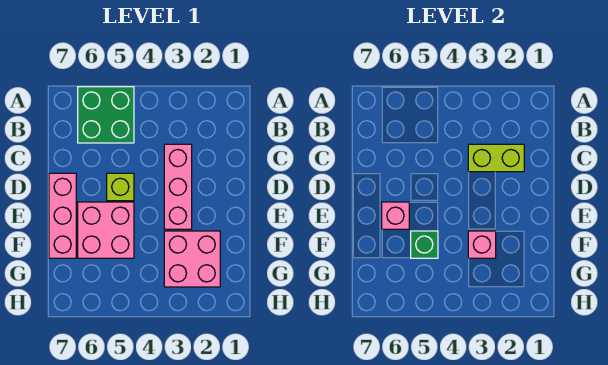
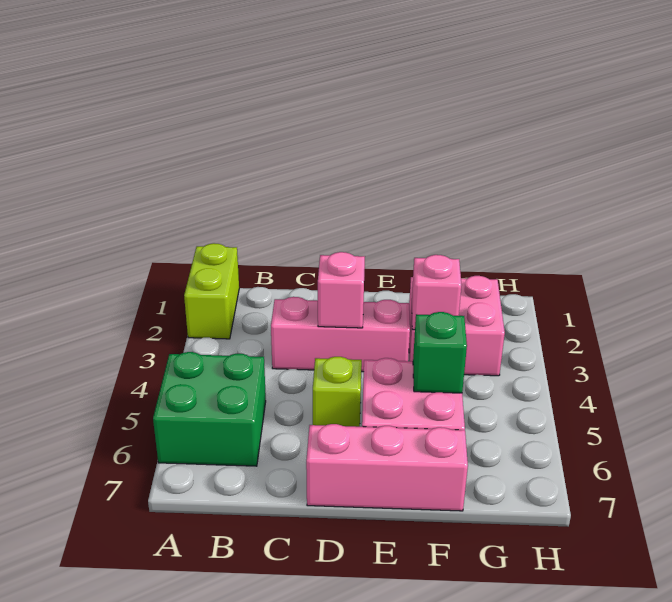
lime brick C2:C3 level 2 -> lime brick A1:A2 level 1
pink brick E6 level 2 -> pink brick D3 level 2

